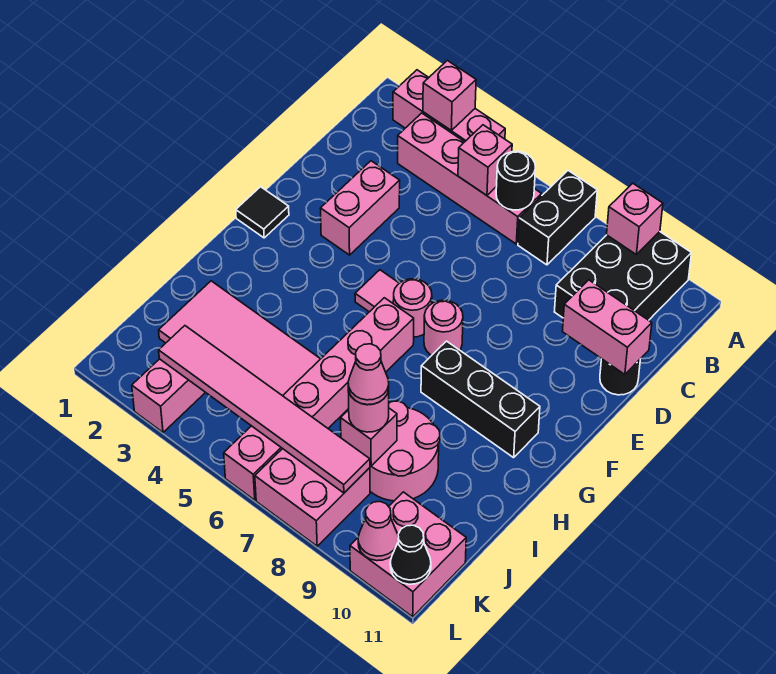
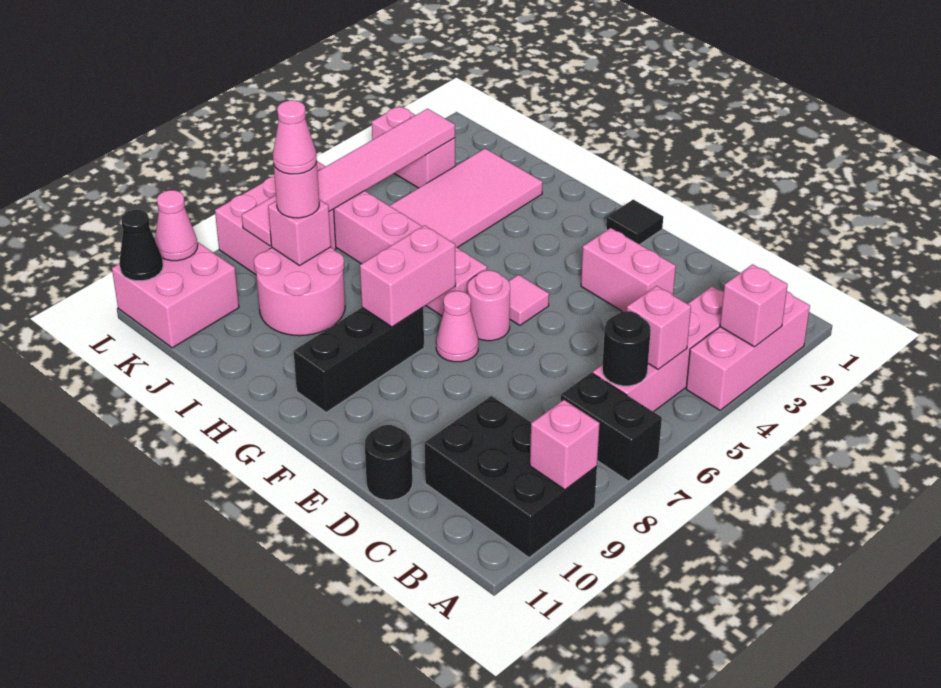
pink brick D10:D11 level 2 -> pink brick G7:G8 level 2
pink round brick F7 level 1 -> pink cone F7 level 1

